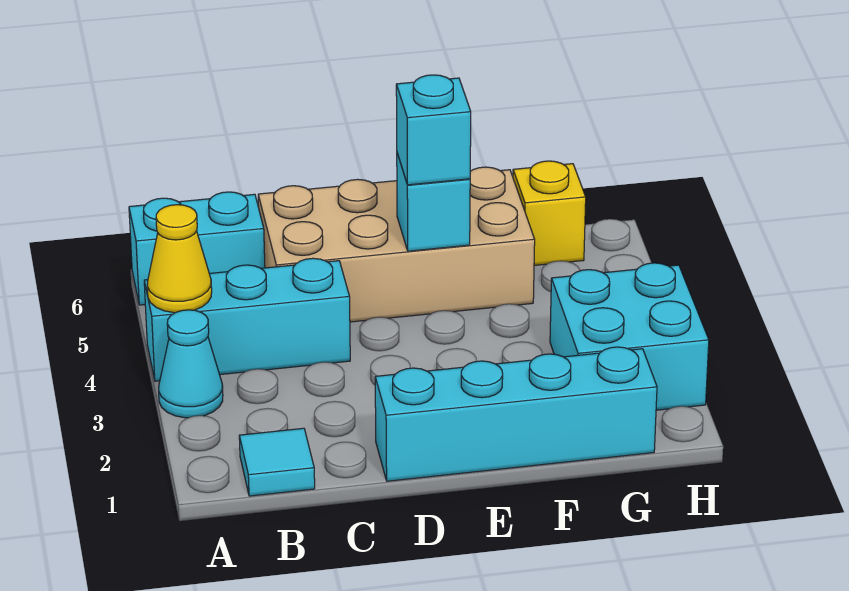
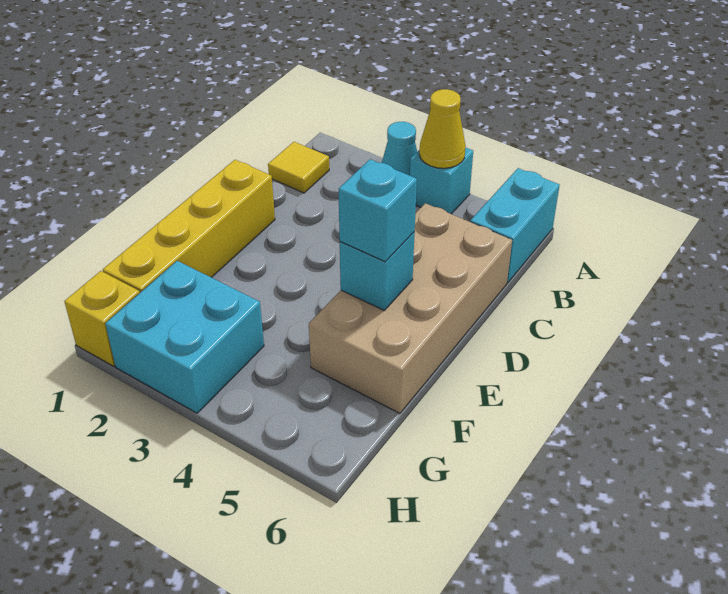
cyan brick A4:C4 level 1 -> cyan brick A4 level 1
cyan tile B1 level 1 -> yellow tile B1 level 1
cyan brick D1:G1 level 1 -> yellow brick D1:G1 level 1
yellow brick G6 level 1 -> yellow brick H1 level 1

